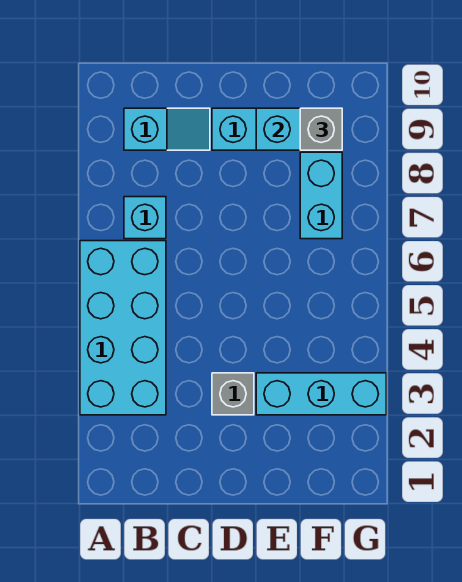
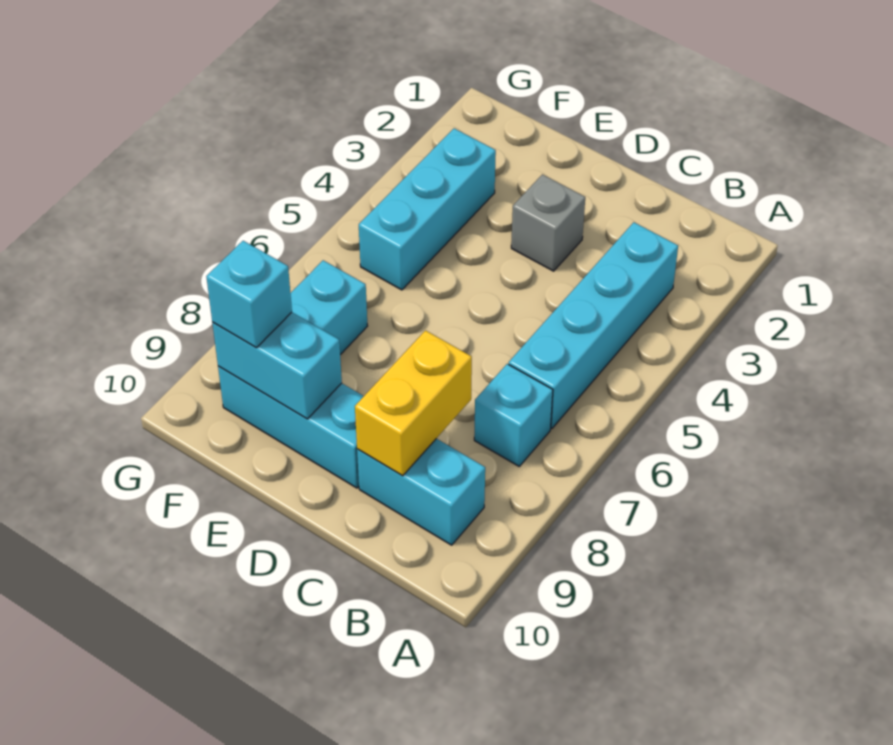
cyan brick A3:B6 level 1 -> cyan brick B3:B6 level 1
cyan slope B9:C9 level 1 top B -> cyan brick B9:C9 level 1
none -> yellow brick C8:C9 level 2
cyan brick E3:G3 level 1 -> cyan brick F3:F5 level 1
grey brick F9 level 3 -> cyan brick F9 level 3

